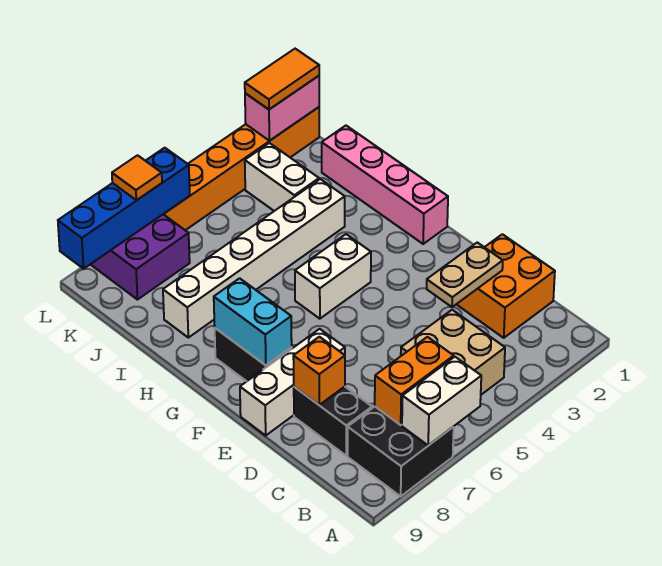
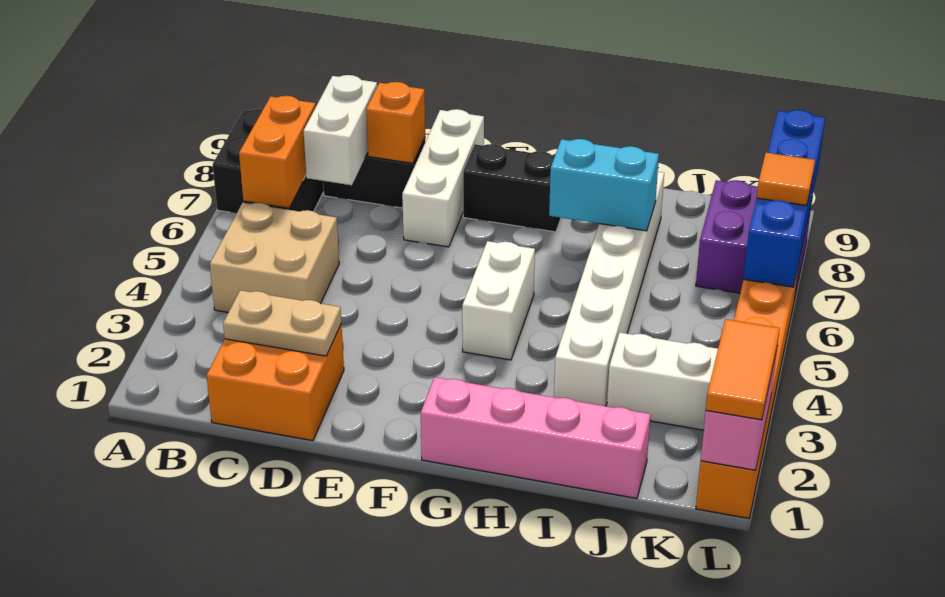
white brick A6:A7 level 2 -> white brick C7:C8 level 2
tan plate D2:D3 level 2 -> tan plate C2:D2 level 2
cyan brick F8:G8 level 2 -> cyan brick H7:I7 level 2

